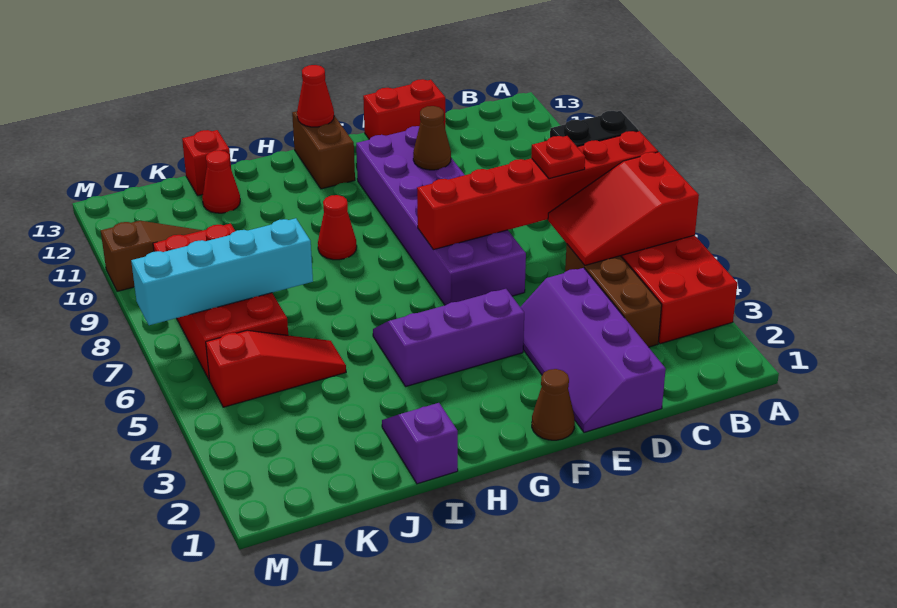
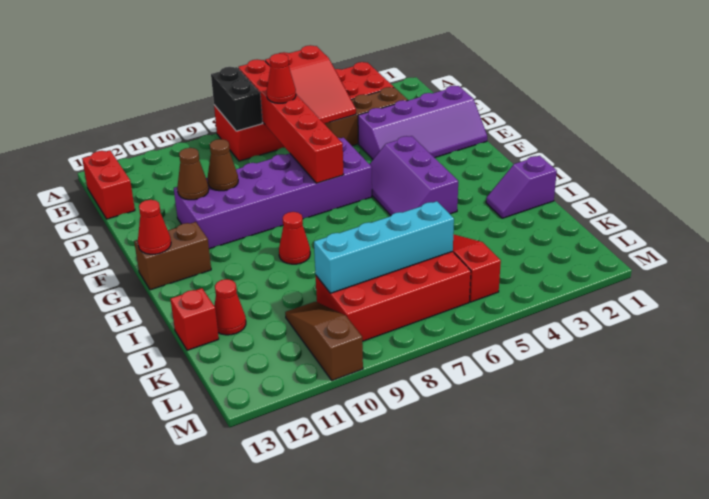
red plate C7 level 3 -> red cone C7 level 3
red brick D13:E13 level 1 -> red brick B13:C13 level 1
brown cone F1 level 1 -> brown cone E11 level 2
cyan brick J7:M7 level 2 -> cyan brick K6:K9 level 2

